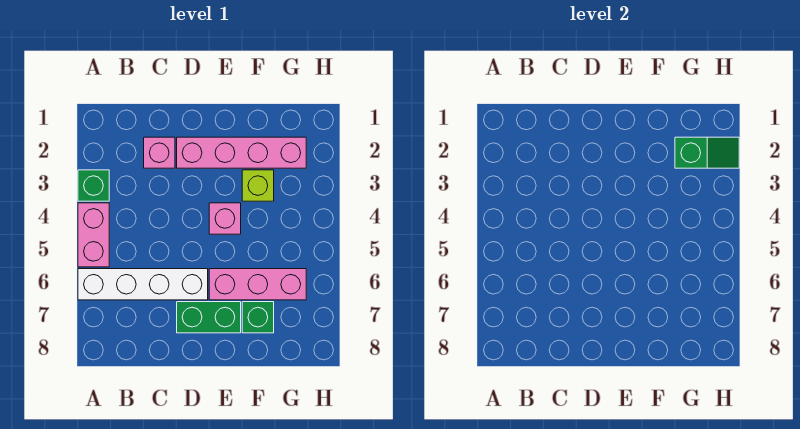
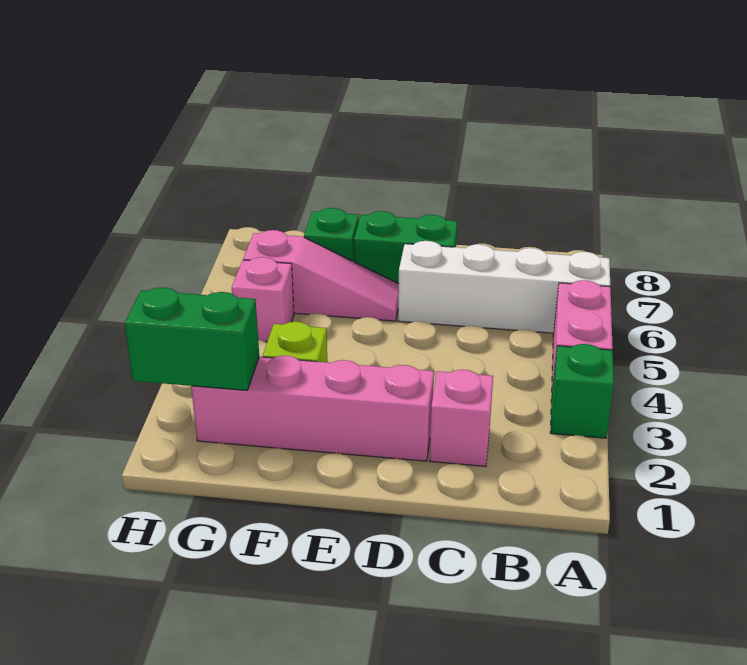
pink brick E4 level 1 -> pink brick G5 level 1
pink brick E6:G6 level 1 -> pink slope E6:G6 level 1 top G
green slope G2:H2 level 2 top G -> green brick G2:H2 level 2

